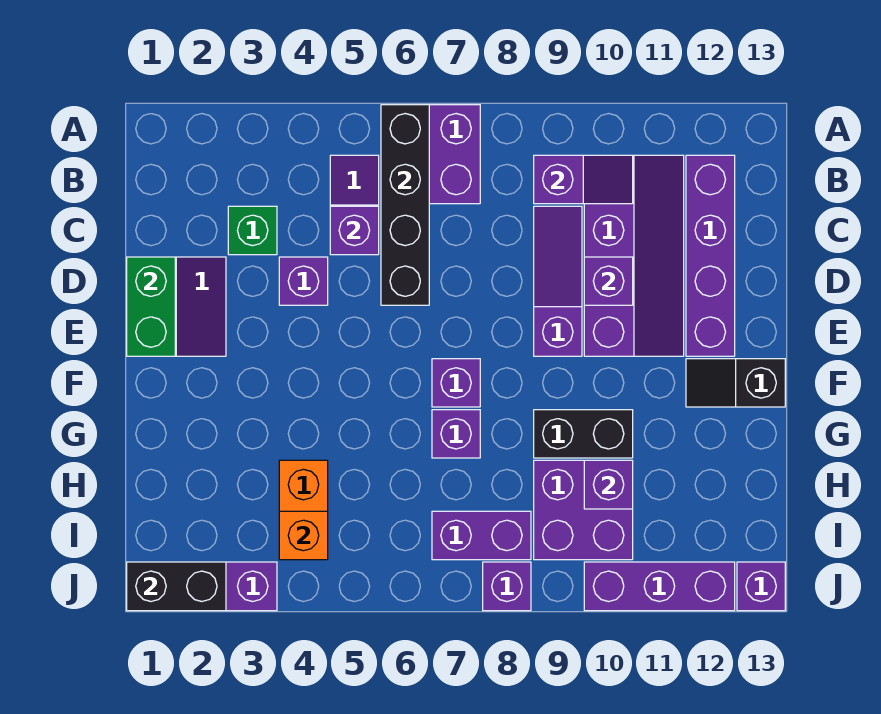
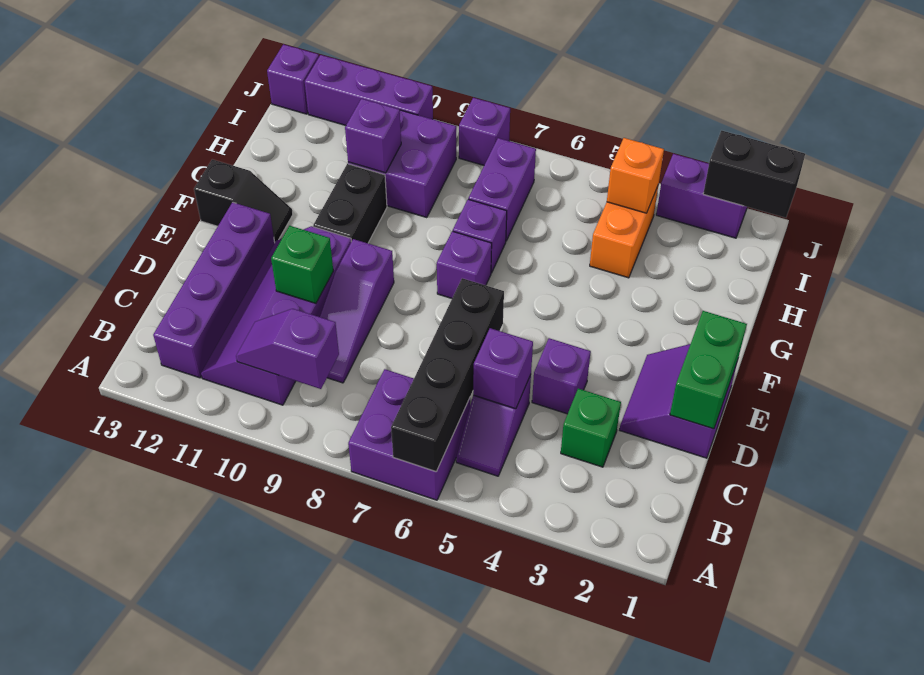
purple brick D10 level 2 -> green brick D10 level 2
black brick G9:G10 level 1 -> black brick F10:G10 level 1
purple brick I7:I8 level 1 -> purple brick H7:I7 level 1

